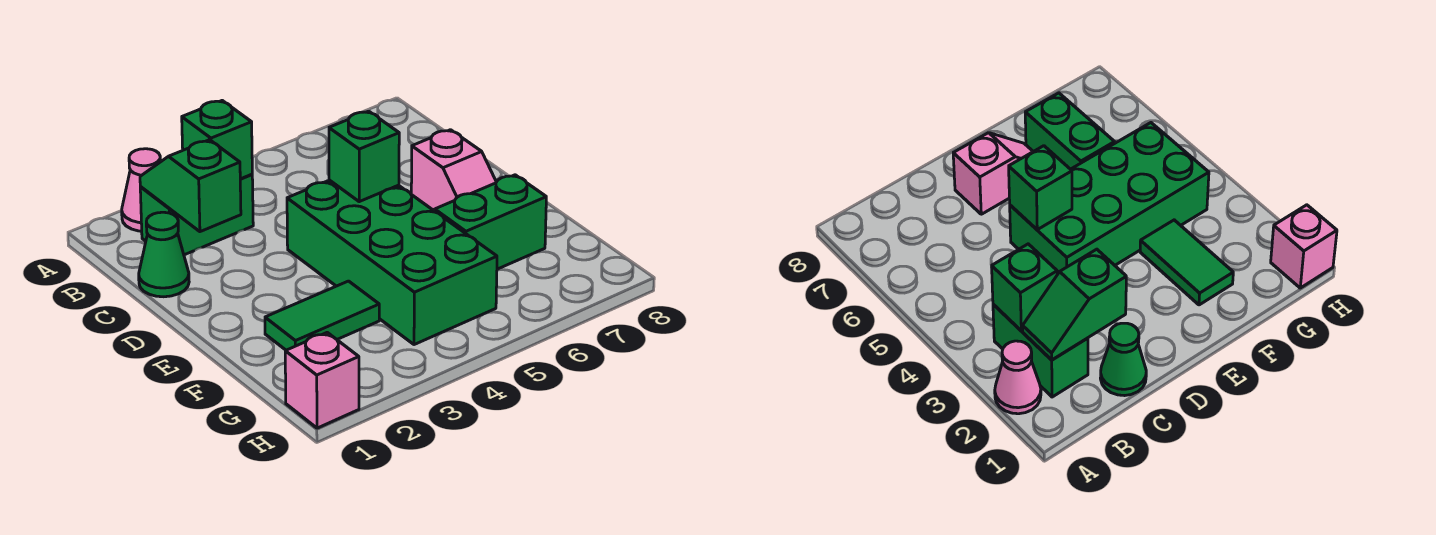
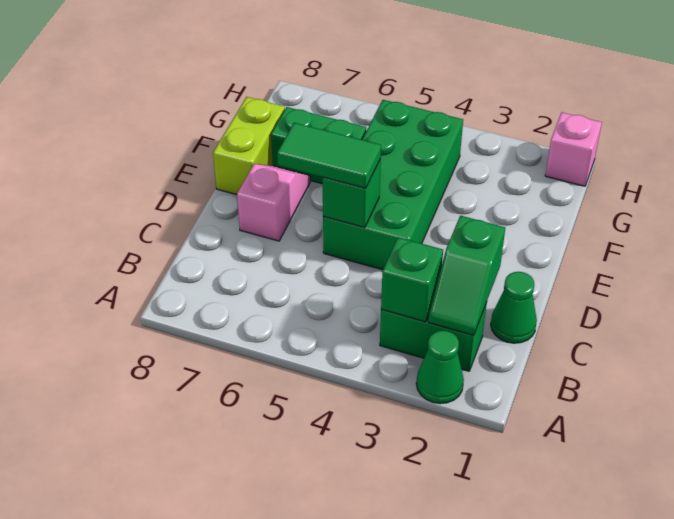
pink cone A2 level 1 -> green cone A2 level 1
none -> lime brick E8:F8 level 1
green tile F2:F3 level 1 -> green tile D5:D6 level 3

